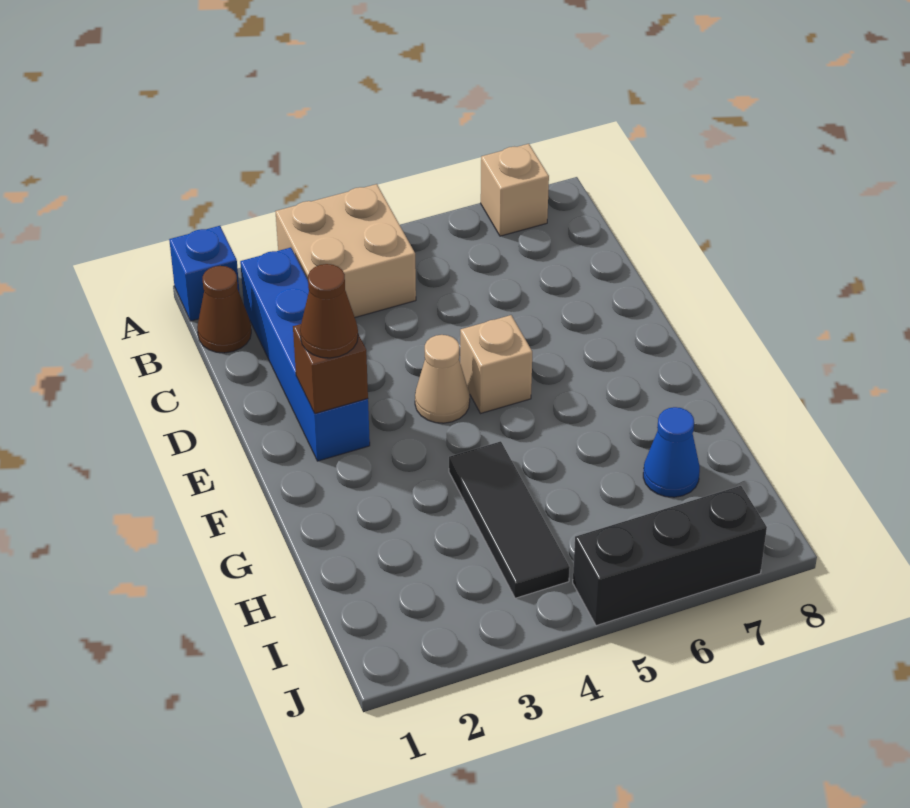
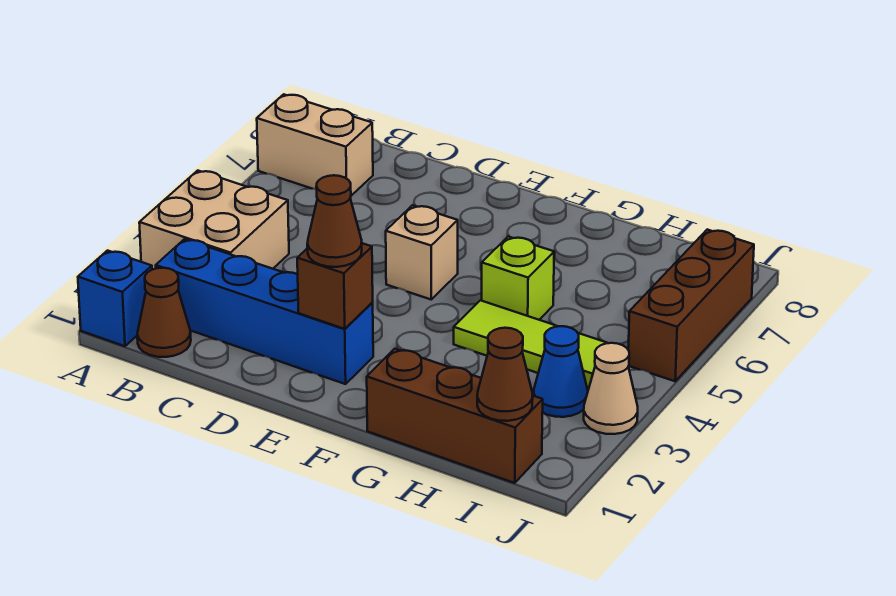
tan brick A7 level 1 -> tan brick A7:B7 level 1
tan cone E4 level 1 -> tan cone J3 level 1
none -> brown brick G1:I1 level 1
black tile G4:I4 level 1 -> lime tile G4:I4 level 1
none -> lime brick G5 level 1
blue cone H7 level 1 -> blue cone I3 level 1
none -> brown cone I1 level 2
black brick J5:J7 level 1 -> brown brick J5:J7 level 1

